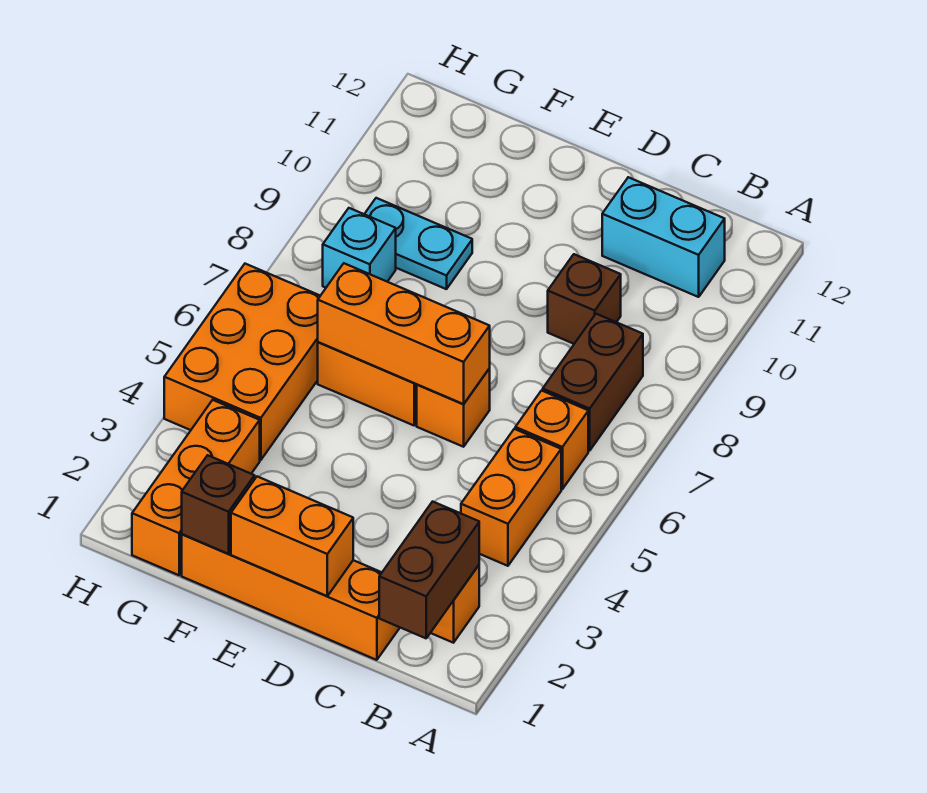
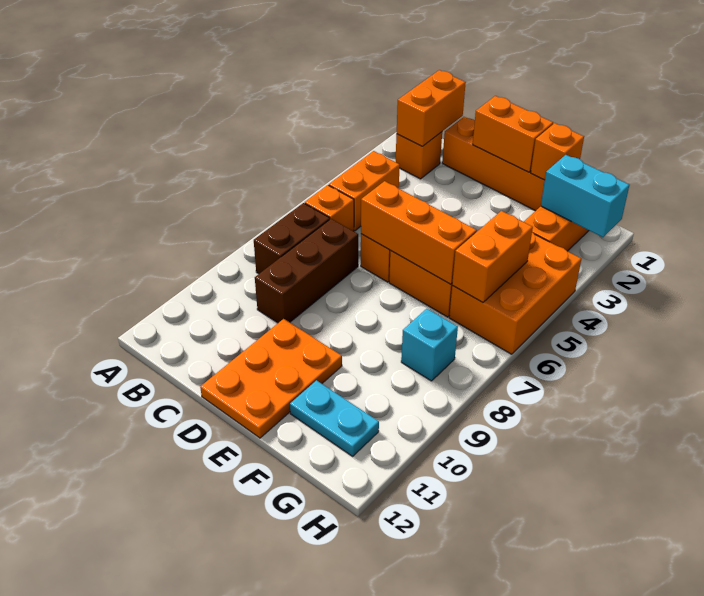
brown brick B1:B2 level 2 -> orange brick B1:B2 level 2
cyan brick B11:C11 level 1 -> cyan brick G2:H2 level 2
brown brick C9 level 1 -> brown brick C7:C9 level 1
none -> orange plate D10:E12 level 1
brown brick F1 level 2 -> orange brick F1 level 2
cyan plate F9:G9 level 1 -> cyan plate F11:G11 level 1
none -> orange brick G5:G6 level 2

